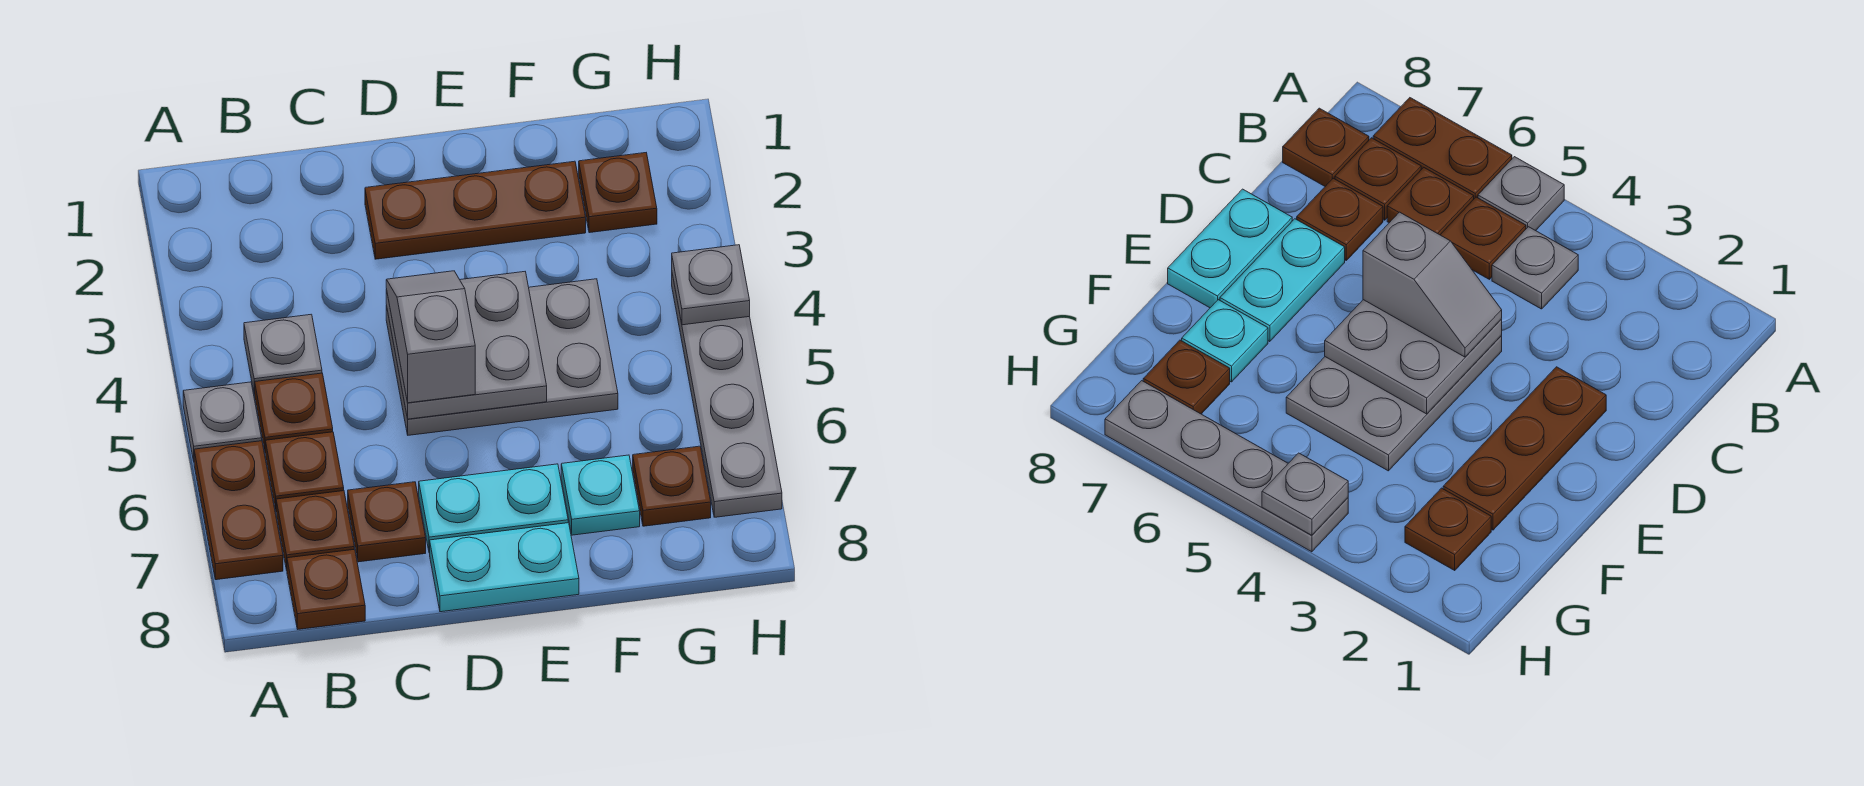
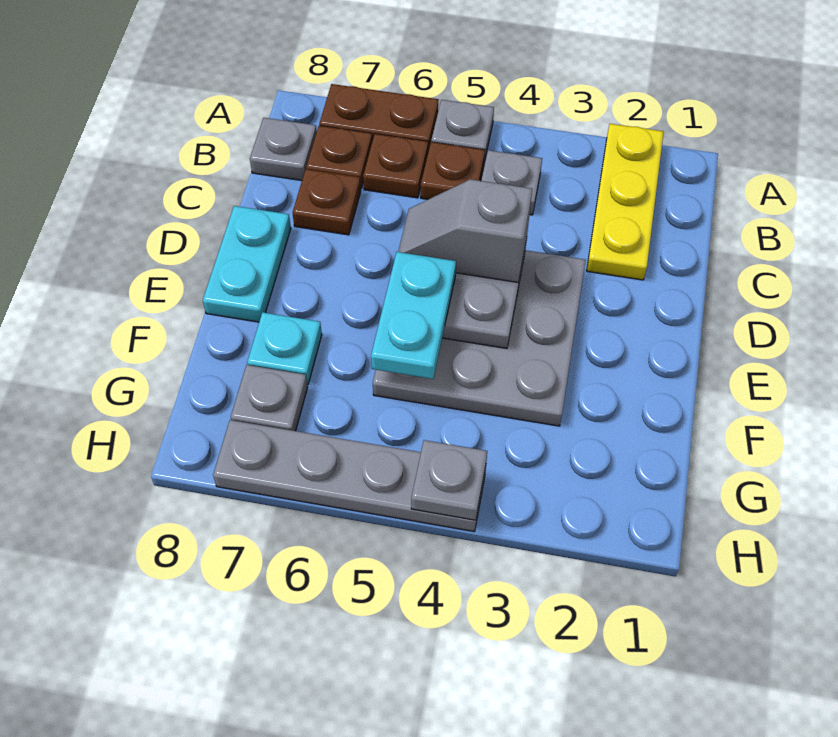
none -> yellow plate A2:C2 level 1
brown plate B8 level 1 -> grey plate B8 level 1
brown plate D2:F2 level 1 -> none
grey plate D4:F5 level 1 -> grey plate D3:F5 level 1
grey slope D4:D5 level 3 top 5 -> grey slope D4:D5 level 3 top 4
cyan plate D7:E7 level 1 -> cyan plate E5:F5 level 3
brown plate G2 level 1 -> none
brown plate G7 level 1 -> grey plate G7 level 1

